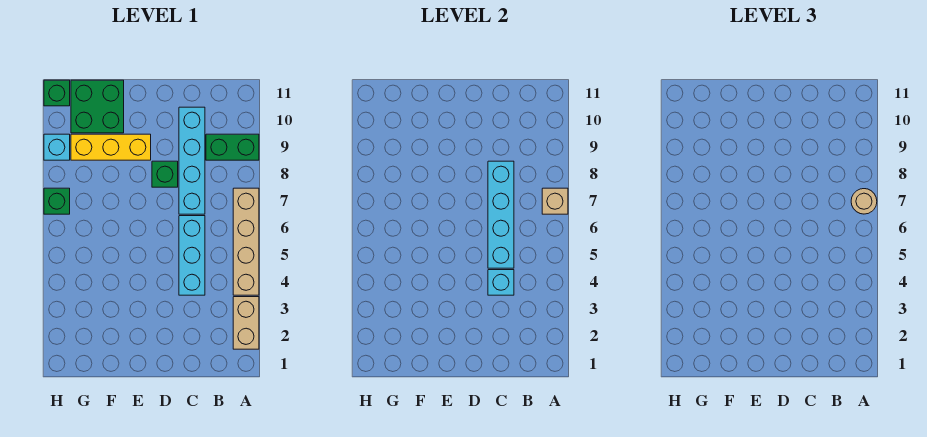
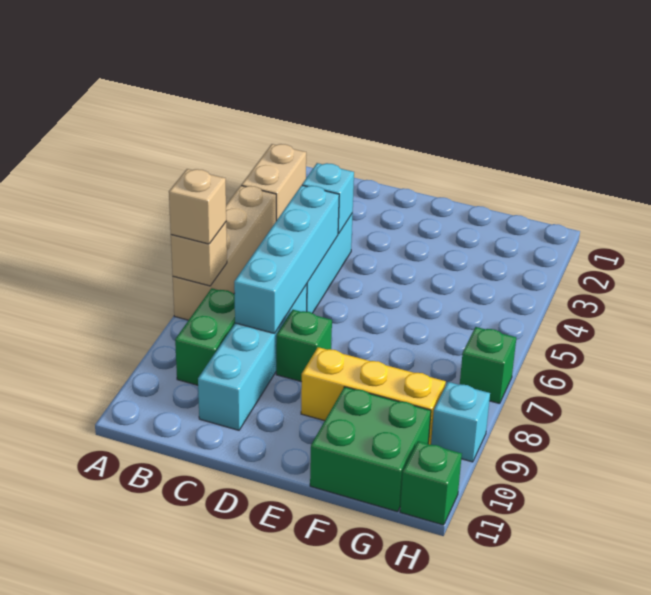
tan round brick A7 level 3 -> tan brick A7 level 3
green brick A9:B9 level 1 -> green brick B8:B9 level 1

